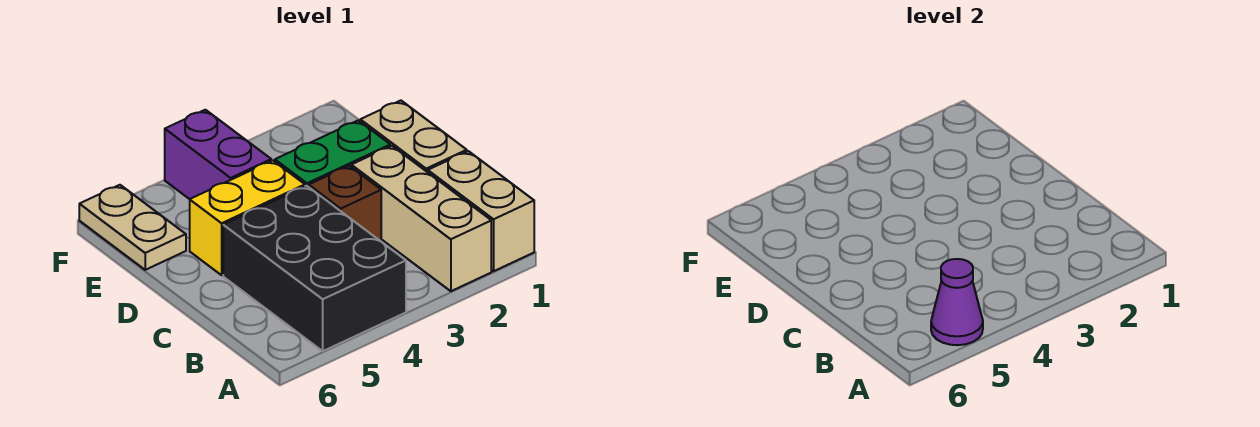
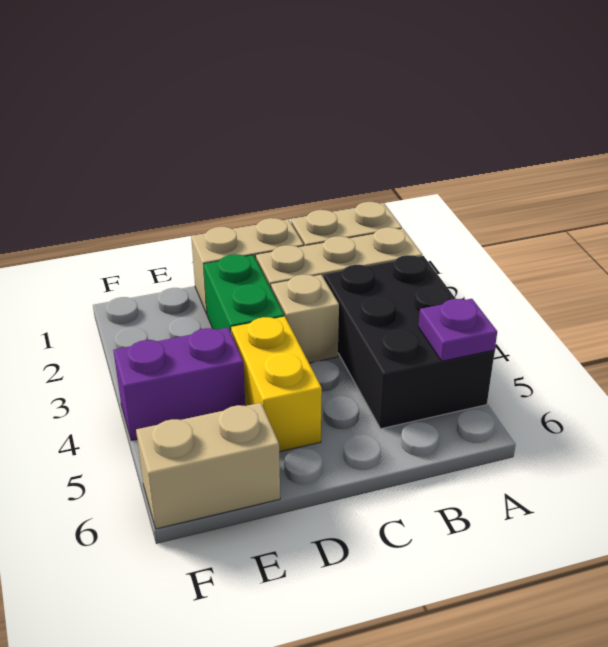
black brick A4:C5 level 1 -> black brick A3:B5 level 1
purple cone A5 level 2 -> purple plate A5 level 2
brown brick C3 level 1 -> tan brick C3 level 1
tan plate E6:F6 level 1 -> tan brick E6:F6 level 1

